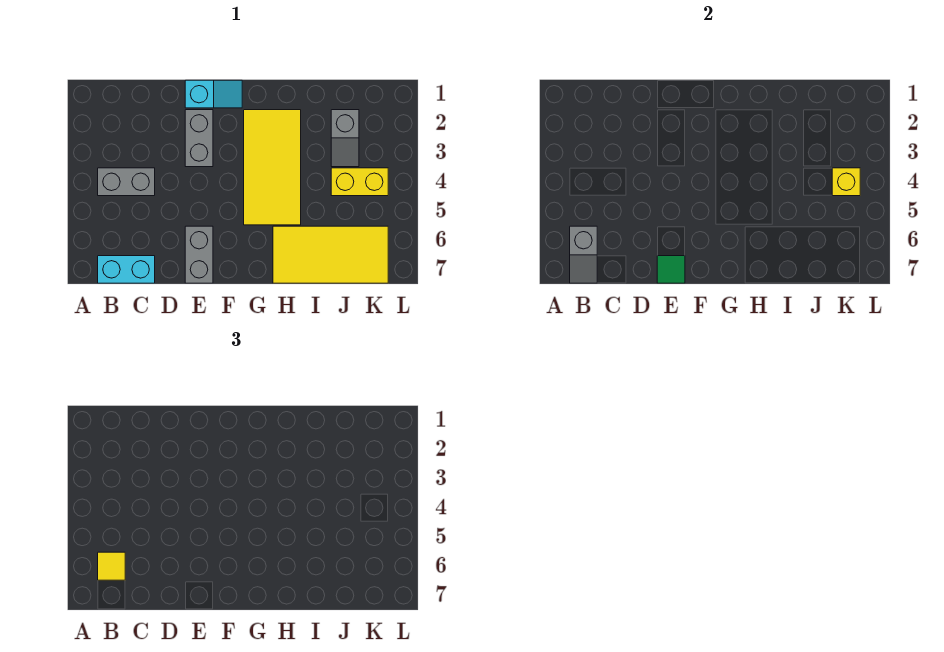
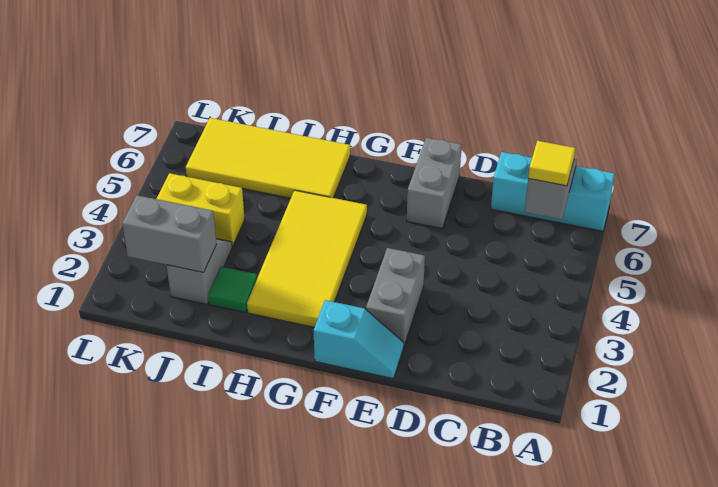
grey brick B4:C4 level 1 -> grey brick J2:K2 level 2
cyan brick B7:C7 level 1 -> cyan brick A7:C7 level 1
cyan slope E1:F1 level 1 top E -> cyan slope E1:F1 level 1 top F
green tile E7 level 2 -> green tile I2 level 1
yellow brick K4 level 2 -> none

